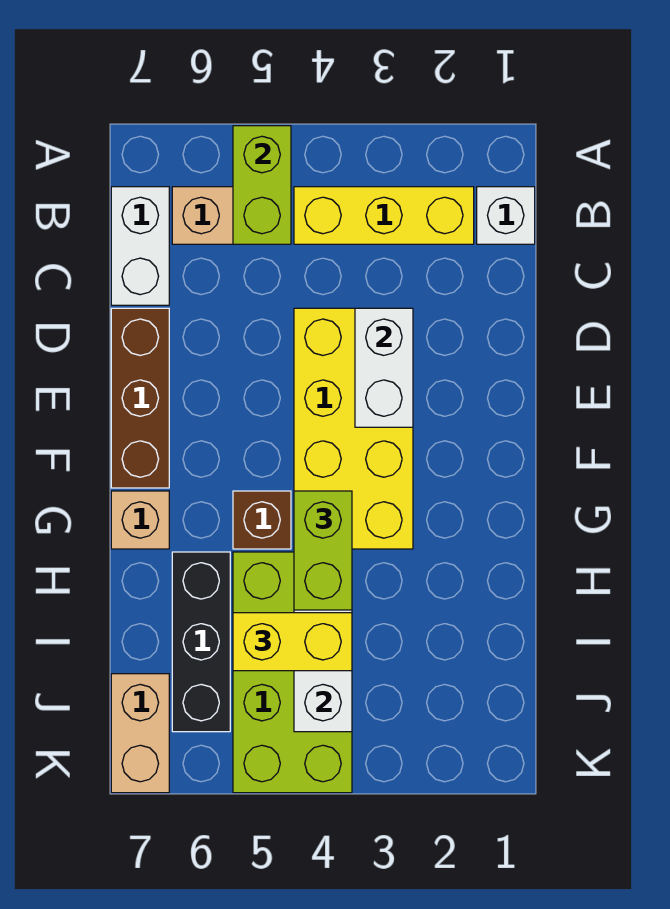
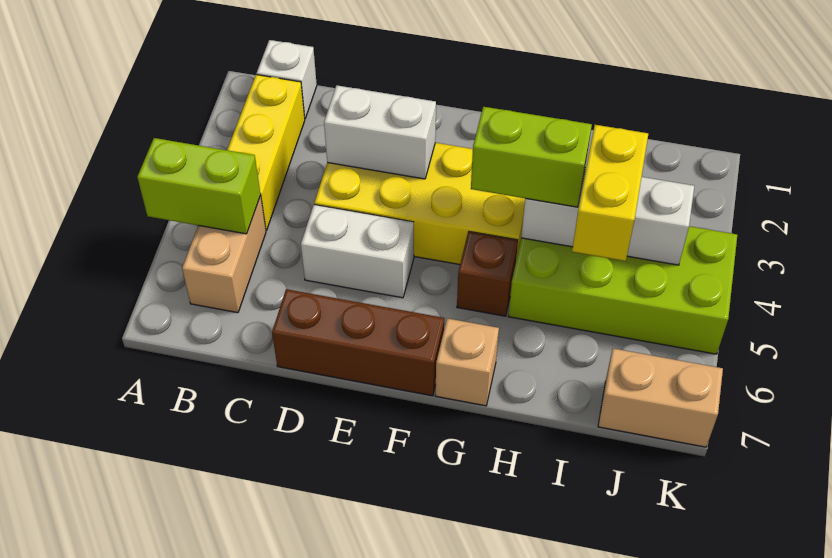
white brick B7:C7 level 1 -> white brick D5:E5 level 1
black brick H6:J6 level 1 -> none

